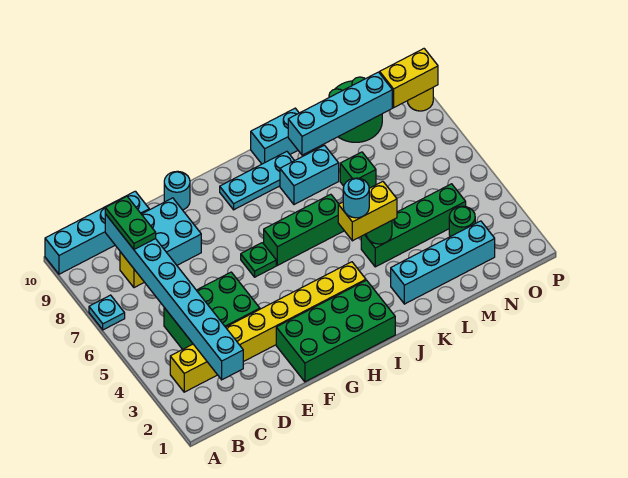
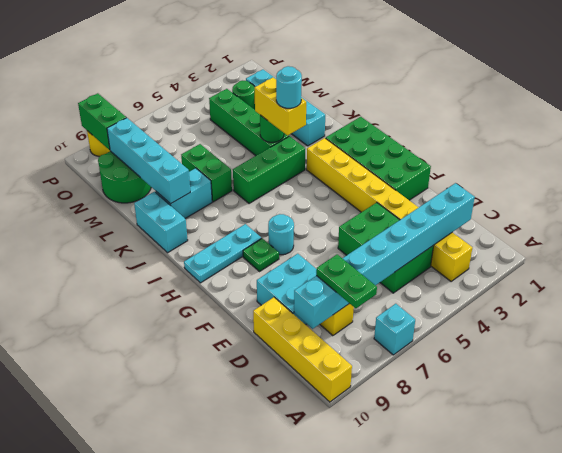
cyan plate A7 level 1 -> cyan brick A7 level 1
cyan brick A10:D10 level 1 -> yellow brick A10:D10 level 1
green plate C8:C9 level 3 -> green plate B8:C8 level 3
cyan round brick F10 level 1 -> cyan round brick G7 level 1
green plate G6 level 1 -> green plate G8 level 1
green brick H6:J6 level 1 -> green brick J4:J6 level 1
cyan plate H9:J9 level 1 -> cyan plate H8:H10 level 1
cyan brick J8:K8 level 1 -> cyan brick K8:K9 level 1
green brick L7 level 1 -> green brick K7:L7 level 1
yellow brick O9:P9 level 2 -> green brick O9:P9 level 2

